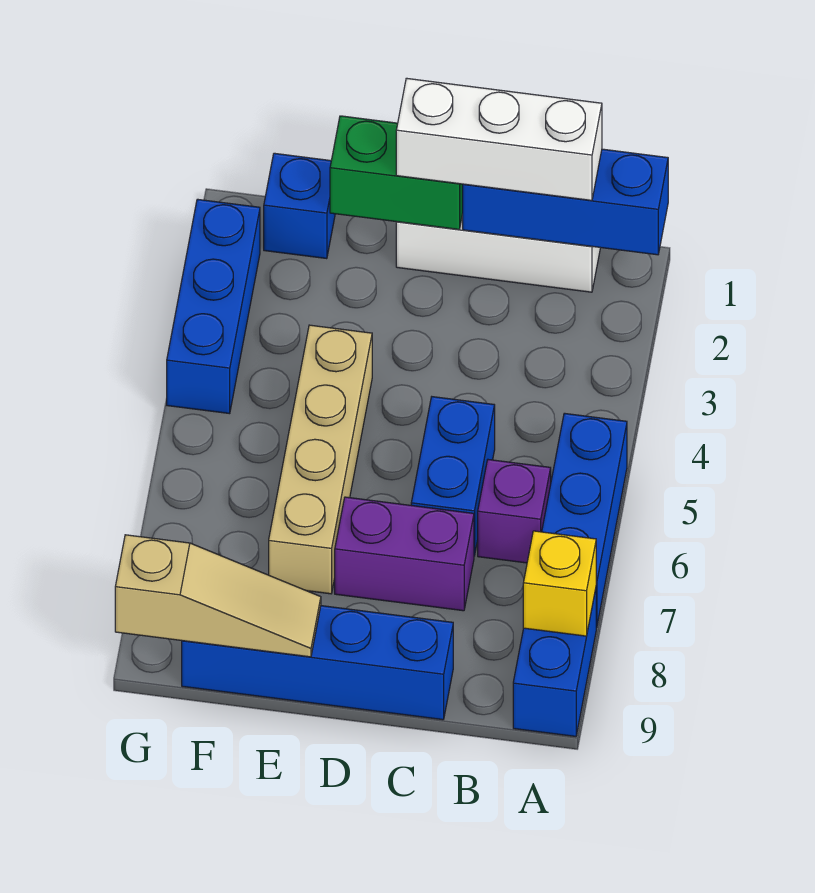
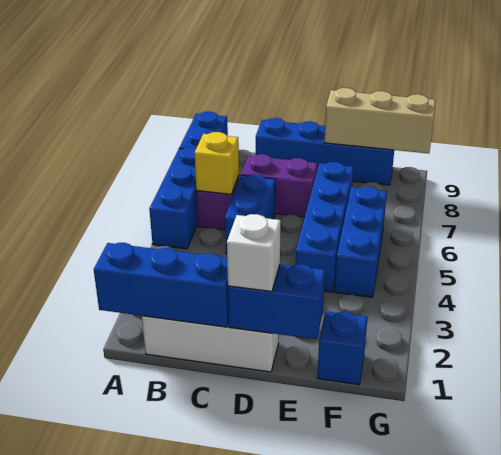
yellow brick A8 level 2 -> yellow brick B6 level 2
white brick B1:D1 level 3 -> white brick D1 level 3
green brick D1:E1 level 2 -> blue brick D1:E1 level 2
tan brick E4:E7 level 1 -> blue brick E4:E7 level 1
tan slope E9:G9 level 2 top G -> tan brick E9:G9 level 2
blue brick G2:G4 level 1 -> blue brick F4:F6 level 1

